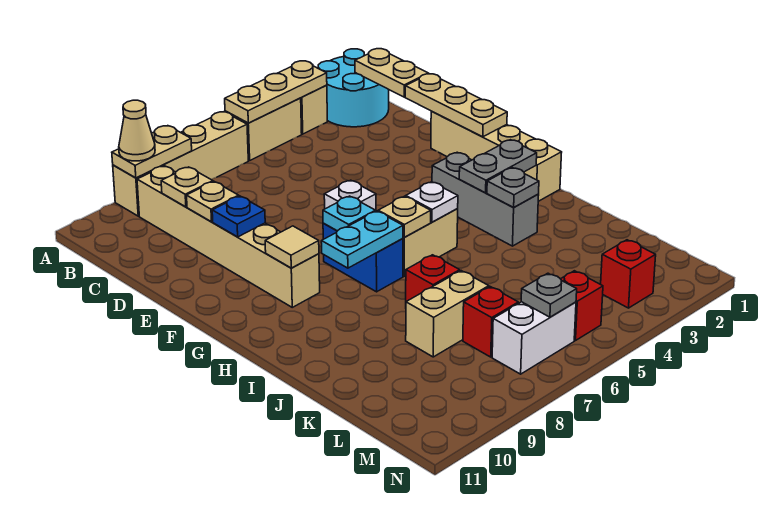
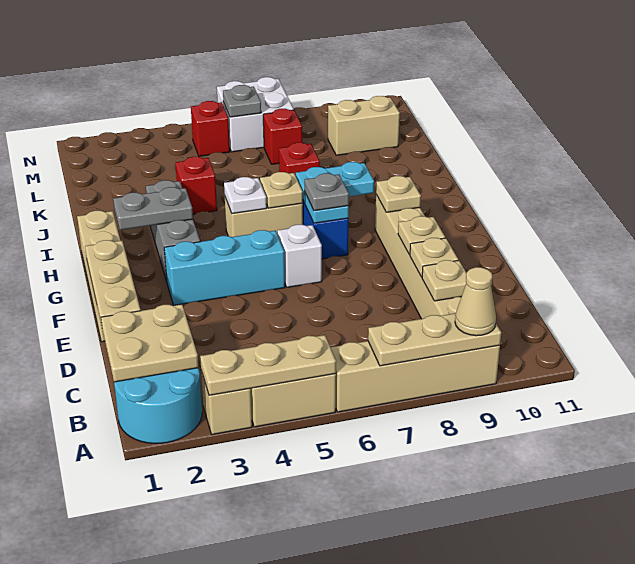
tan plate A8:A9 level 2 -> tan plate A7:A9 level 2
tan plate B1:C1 level 2 -> tan plate B1:C2 level 2
blue plate E9 level 2 -> tan plate E9 level 2
none -> cyan brick F3:F5 level 1
tan tile G9 level 2 -> tan plate G9 level 2
grey plate I3 level 2 -> grey plate G7 level 3
tan brick K7:K8 level 1 -> tan brick L9:L10 level 1
red brick M3 level 1 -> red brick J4 level 1
white brick M6:M7 level 1 -> white brick M6:N7 level 1

